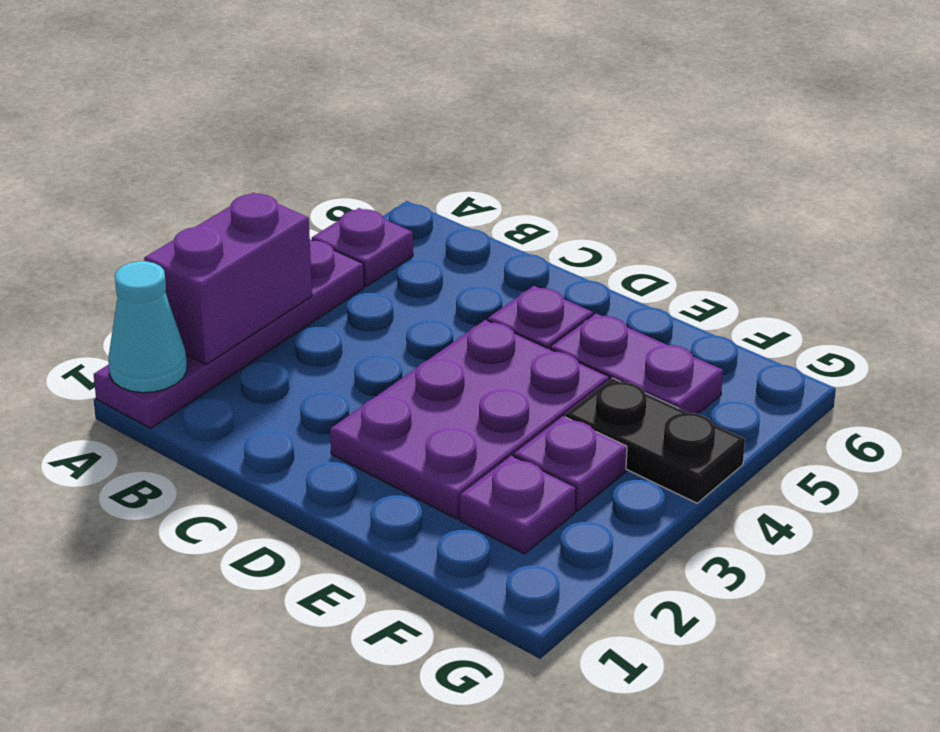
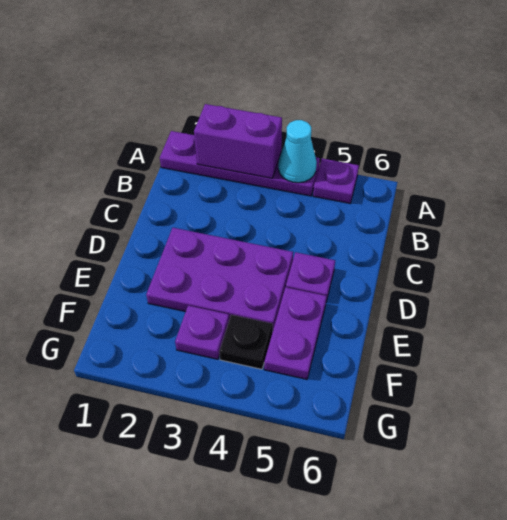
cyan cone A1 level 2 -> cyan cone A4 level 2
purple plate F2 level 1 -> none
black plate F4:G4 level 1 -> black plate F4 level 1

